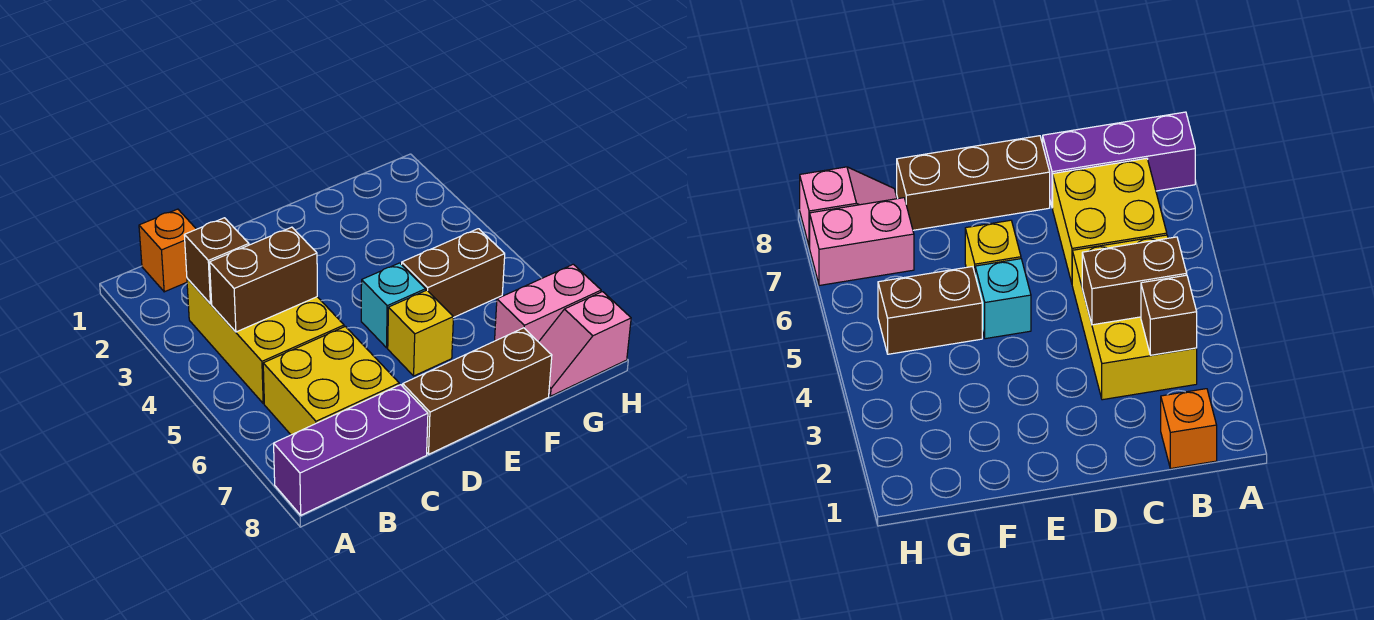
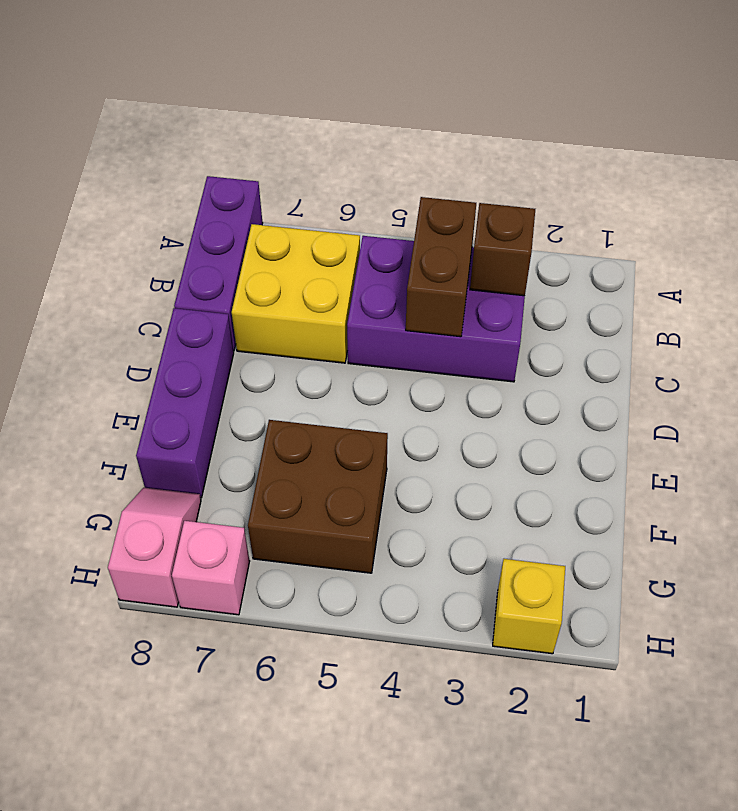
orange brick B1 level 1 -> none
yellow brick B3:C5 level 1 -> purple brick B3:C5 level 1
brown brick D8:F8 level 1 -> purple brick D8:F8 level 1
cyan brick E5 level 1 -> none
yellow brick E6 level 1 -> yellow brick H2 level 1
brown brick F5:G5 level 1 -> brown brick F5:G6 level 1
pink brick G7:H7 level 1 -> pink brick H7 level 1

